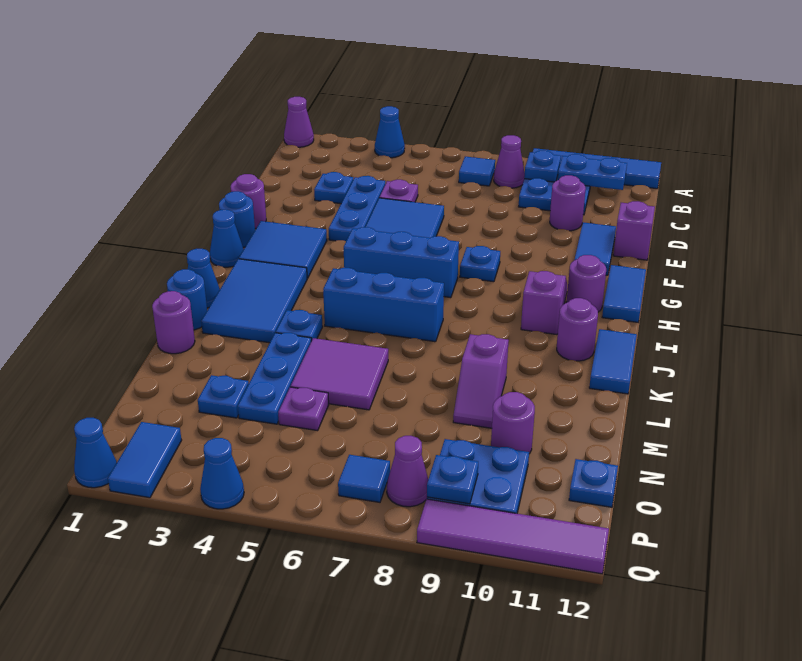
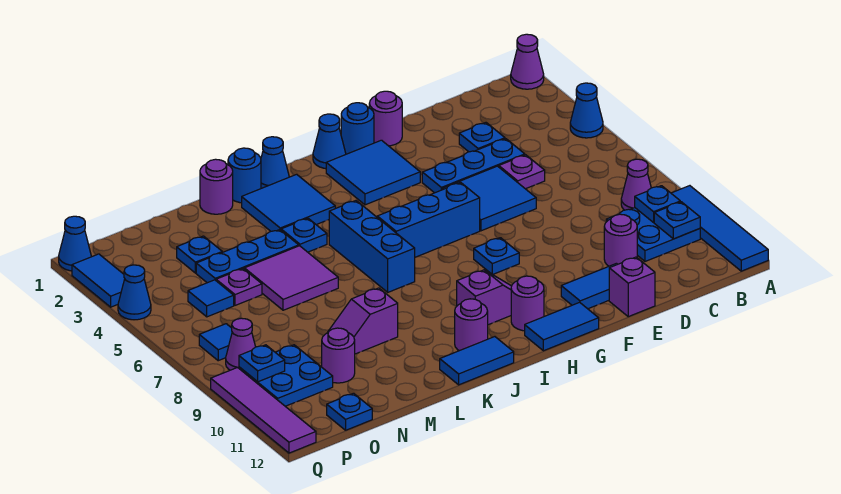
blue tile B7 level 1 -> blue tile O5 level 1
blue plate B10:B11 level 2 -> blue plate B10 level 2
blue brick H5:H7 level 1 -> blue brick G6:I6 level 1
blue tile I2:K3 level 1 -> blue tile J2:K3 level 1
blue tile P2:Q2 level 1 -> blue tile Q2:Q3 level 1

